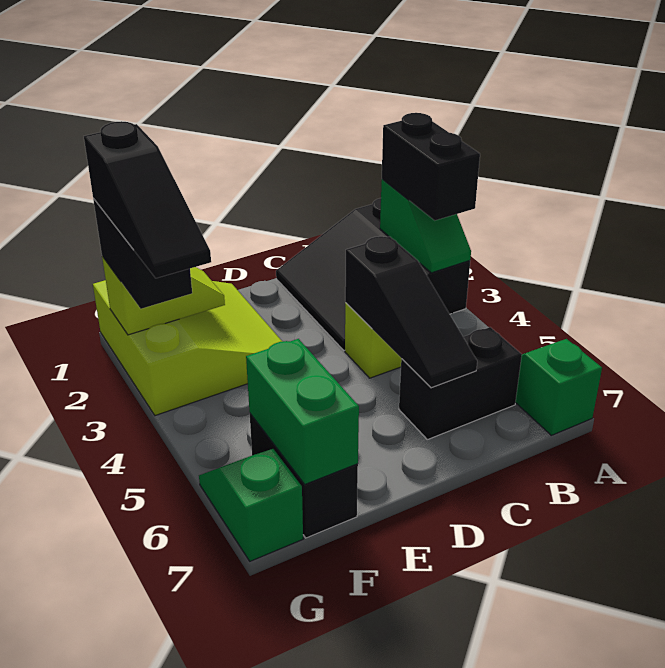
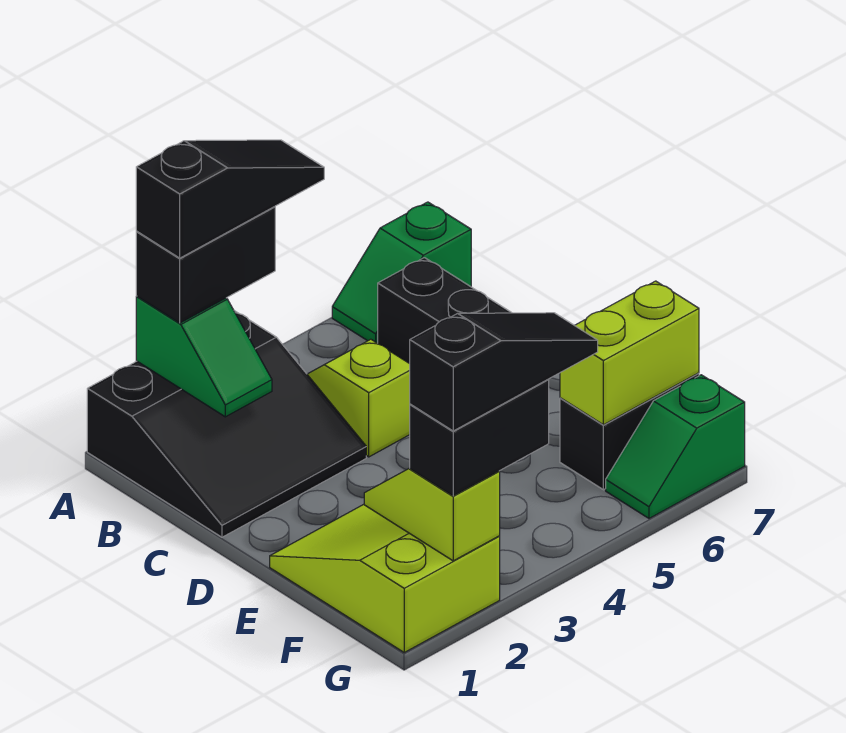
green slope A2:A3 level 2 top 2 -> green slope A2:B2 level 2 top A
black slope C4:C6 level 2 top 4 -> black slope A2:A4 level 4 top 2
lime slope E1:G3 level 1 top G -> lime slope E1:G2 level 1 top G
green brick F6:F7 level 2 -> lime brick F6:F7 level 2

